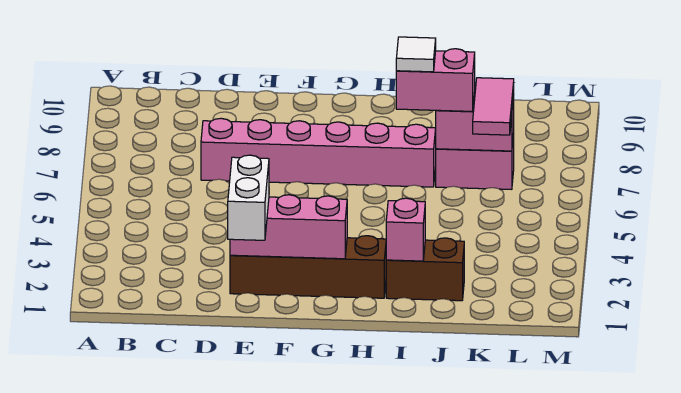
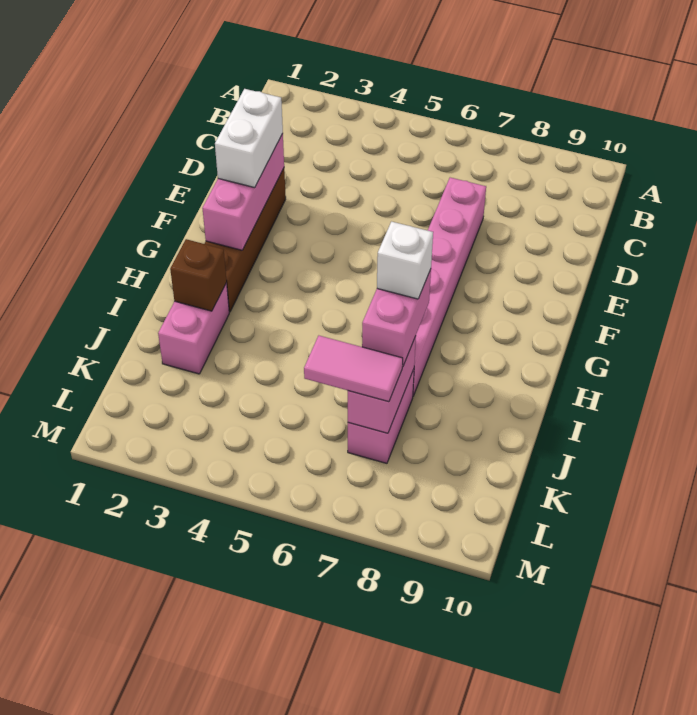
white brick E1:E2 level 3 -> white brick E2:F2 level 3
brown brick I2:J2 level 1 -> pink brick I2:J2 level 1
pink brick I2 level 2 -> brown brick I2 level 2
white tile I7 level 4 -> white brick I7 level 4

